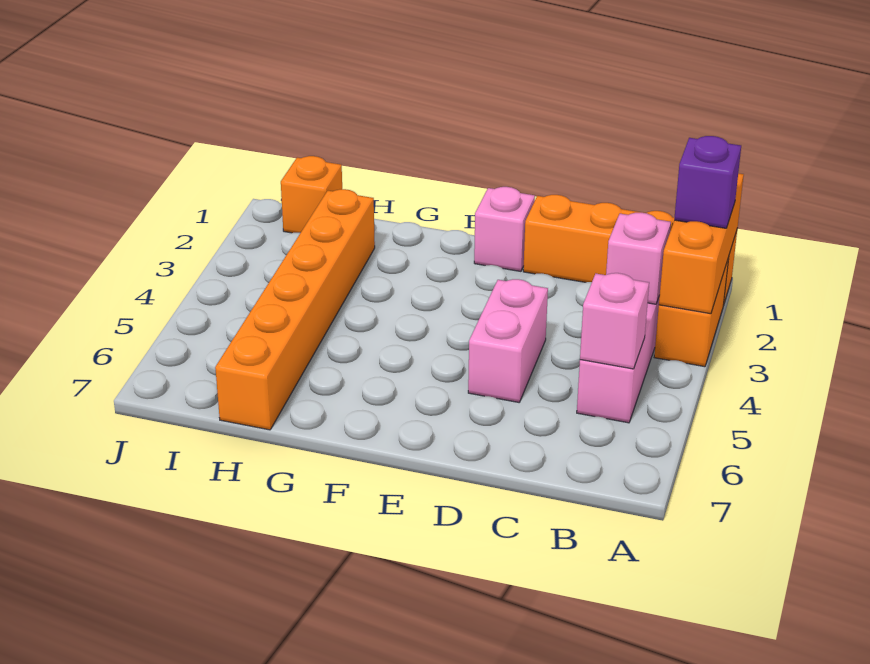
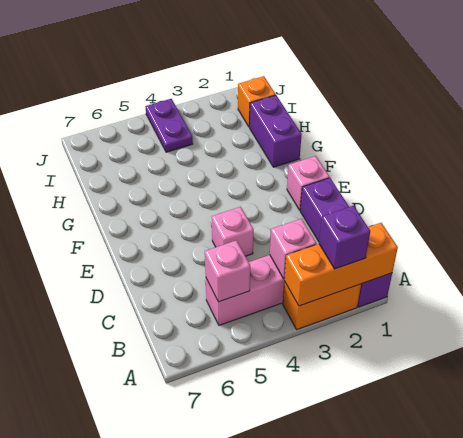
orange brick A1:D1 level 1 -> purple brick A1:D1 level 1
pink brick D4:D5 level 1 -> pink brick D4 level 1
none -> purple brick G1:H1 level 1
orange brick H2:H7 level 1 -> none
none -> purple plate I4:J4 level 1

